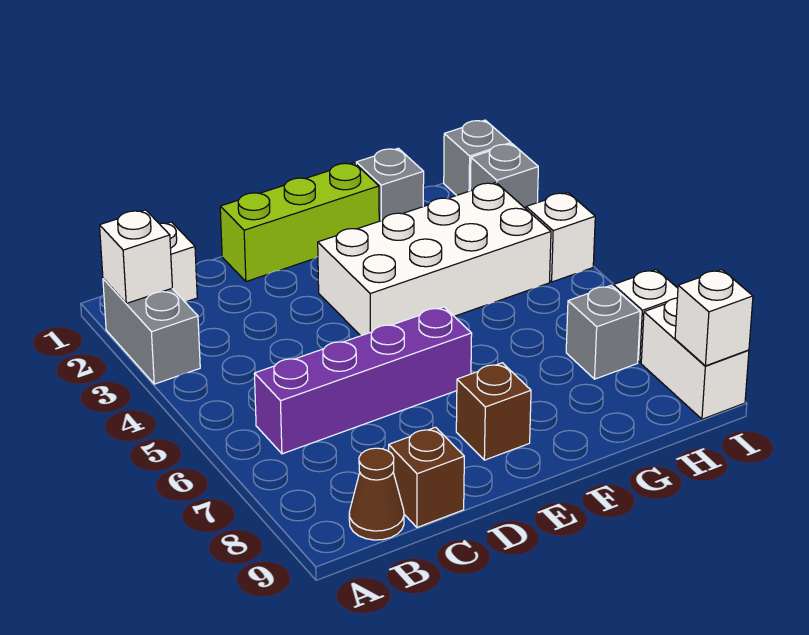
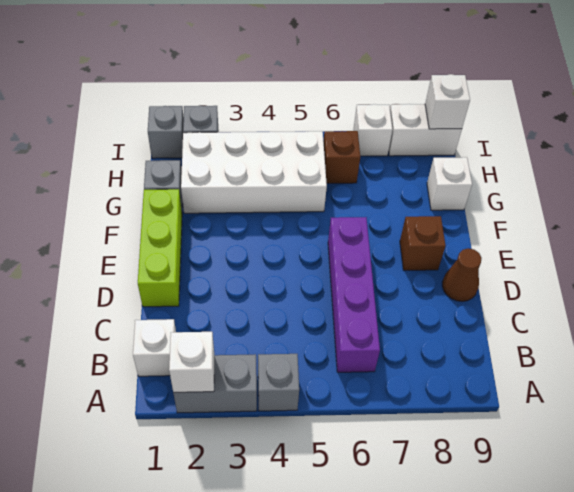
brown cone B9 level 1 -> brown cone D9 level 1
brown brick C9 level 1 -> brown brick H6 level 1
white brick E3:H4 level 1 -> white brick G2:H5 level 1
grey brick H7 level 1 -> grey brick A4 level 1
white brick I4 level 1 -> white brick G9 level 1

